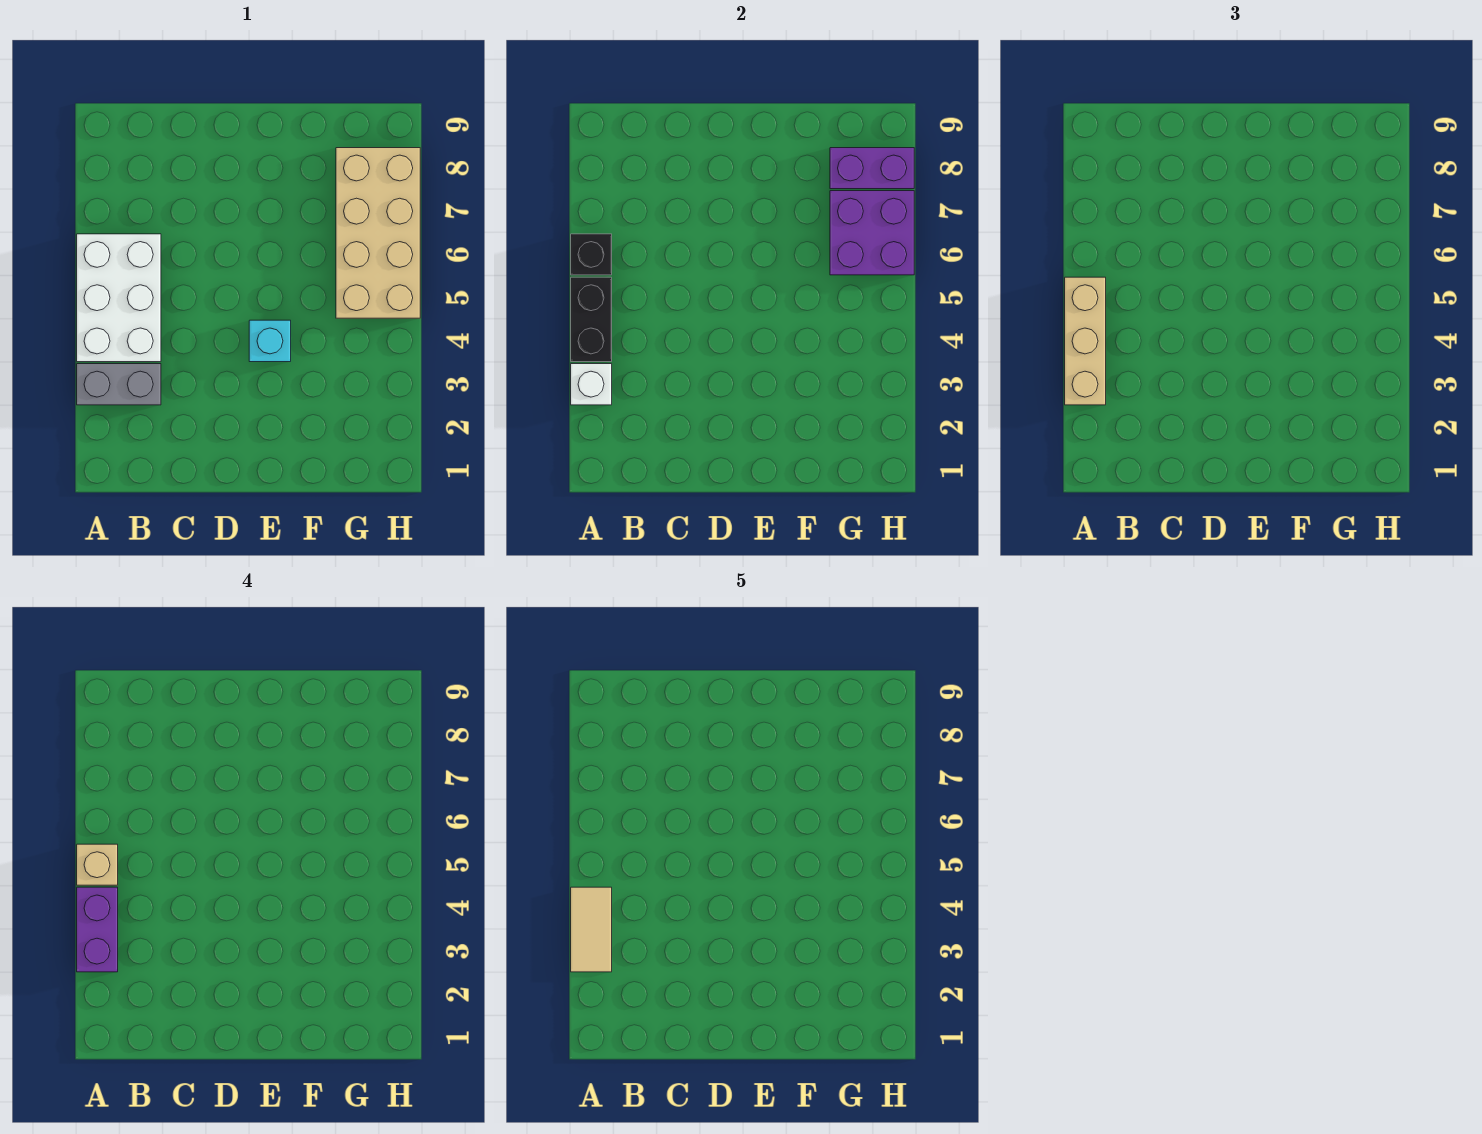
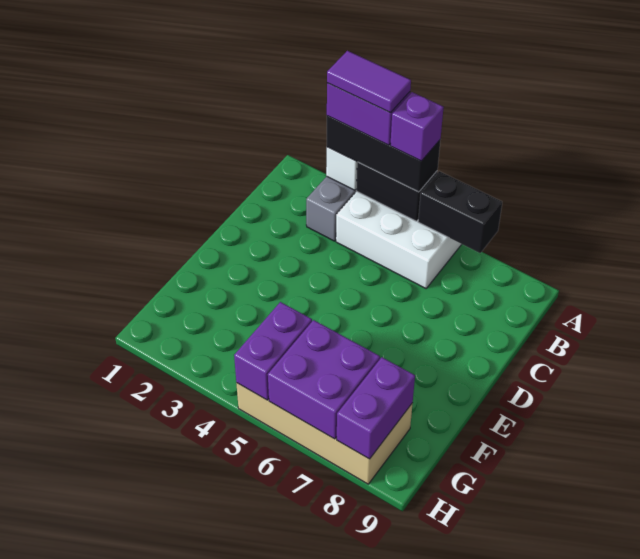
tan brick A3:A5 level 3 -> black brick A3:A5 level 3
tan tile A3:A4 level 5 -> purple tile A3:A4 level 5
tan brick A5 level 4 -> purple brick A5 level 4
black brick A6 level 2 -> black brick A6:A7 level 2
cyan brick E4 level 1 -> none
none -> purple brick G5:H5 level 2

